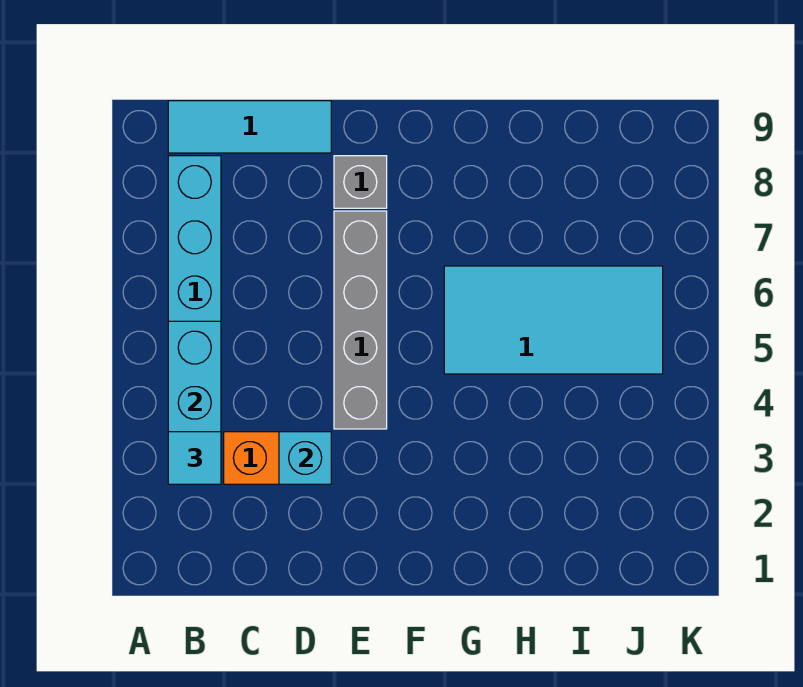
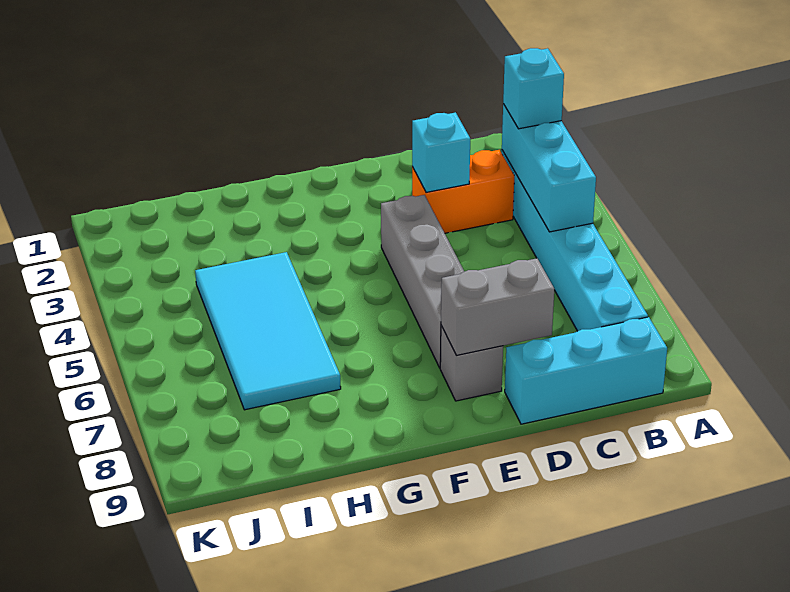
cyan tile B3 level 3 -> cyan brick B3 level 3
cyan tile B9:D9 level 1 -> cyan brick B9:D9 level 1
none -> grey brick D8:E8 level 2
cyan tile G5:J6 level 1 -> cyan tile H4:I7 level 1

